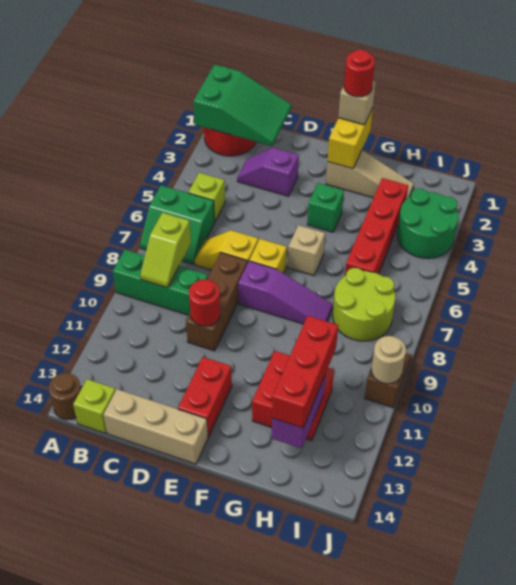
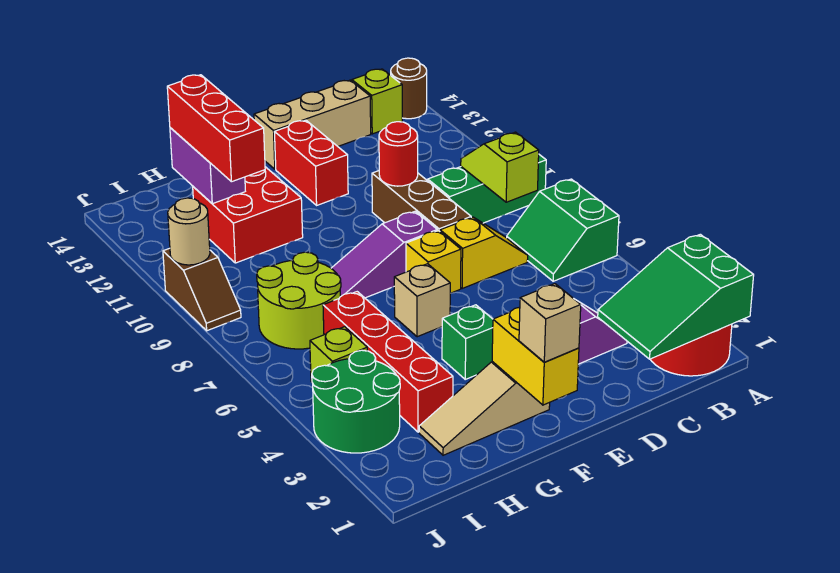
green slope A6:B7 level 1 top 6 -> green slope A6:B7 level 1 top A
lime brick B5 level 1 -> lime brick I5 level 1
red round brick F1 level 4 -> none

